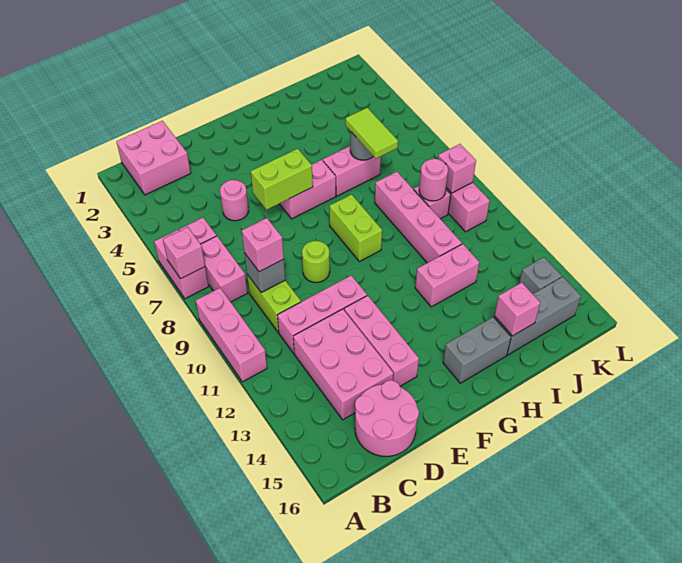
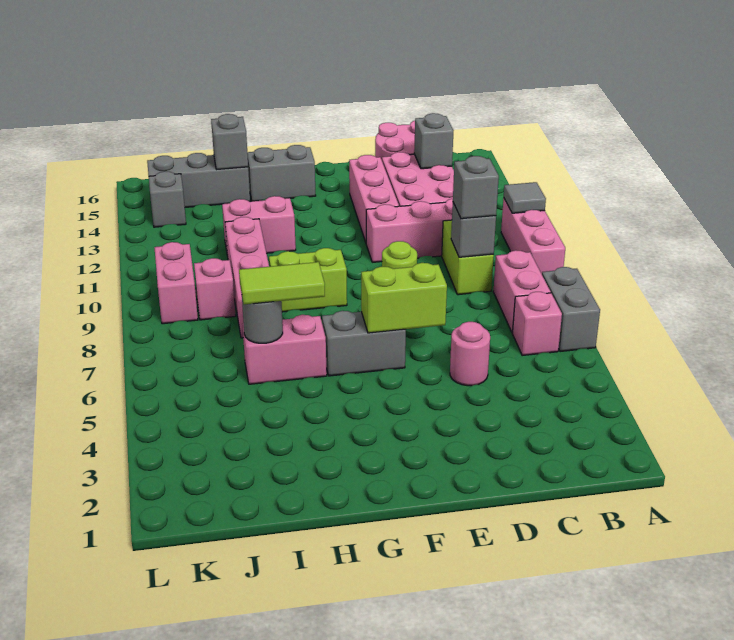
pink brick A6:A7 level 1 -> grey brick A6:A7 level 1
pink brick A7 level 2 -> none
none -> grey tile A11 level 2
pink brick B1:C2 level 1 -> none
pink brick C9 level 3 -> grey brick C9 level 3
none -> grey brick C14 level 2
pink brick F6:G6 level 1 -> grey brick F6:G6 level 1
lime brick G8:G9 level 1 -> lime brick G9:H9 level 1
lime tile I6:I7 level 3 -> lime tile H6:I6 level 3
pink brick I15 level 2 -> grey brick I15 level 2
pink round brick J9 level 2 -> none
pink brick K9 level 2 -> none

